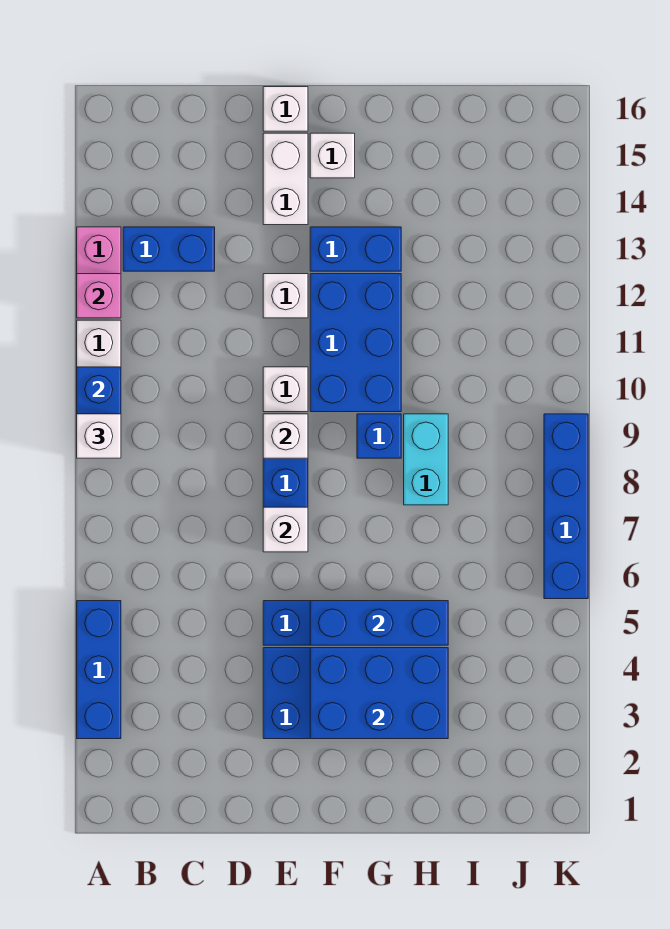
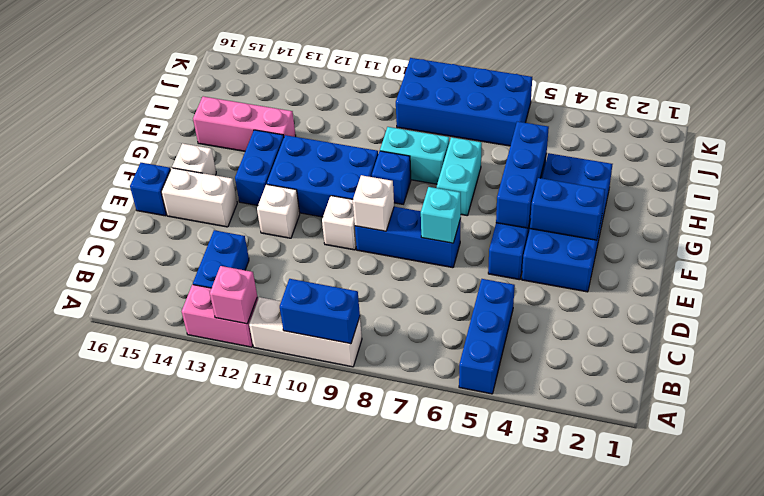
blue brick A3:A5 level 1 -> blue brick A5:C5 level 1
white brick A9 level 3 -> none
white brick E7 level 2 -> cyan brick E7 level 2
white brick E16 level 1 -> blue brick E16 level 1
blue brick F3:H4 level 2 -> blue brick F3:F4 level 2
none -> cyan brick G7:H7 level 1
none -> pink brick H13:H15 level 1
blue brick K6:K9 level 1 -> blue brick J6:K9 level 1

